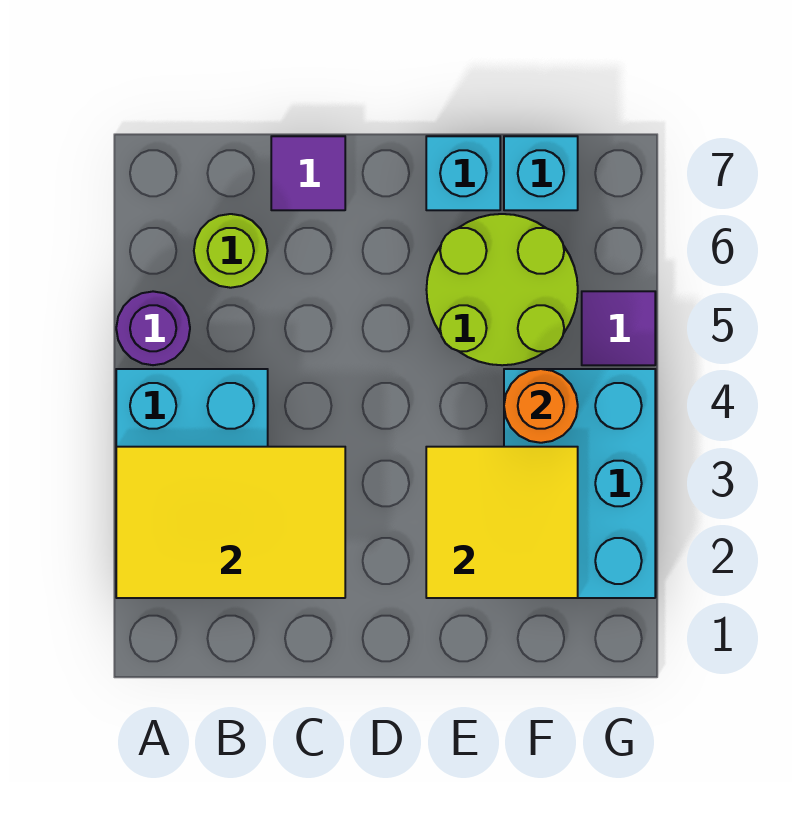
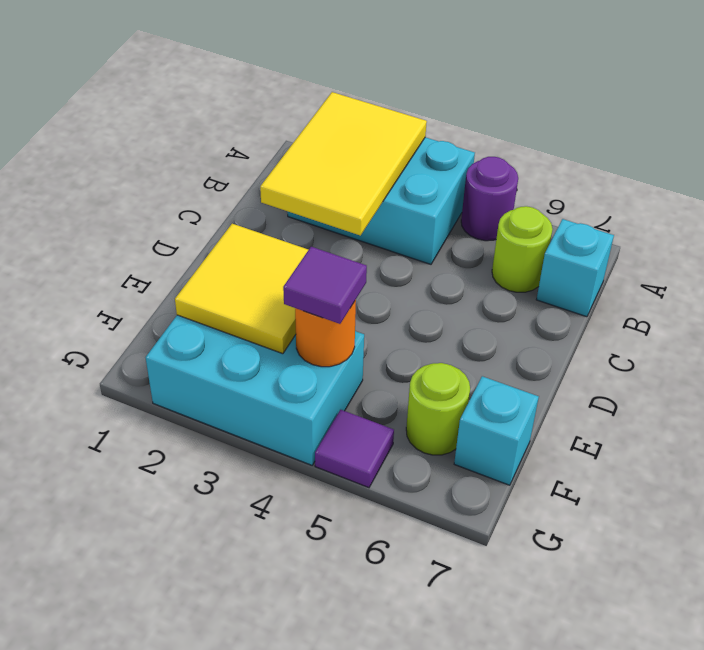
purple tile C7 level 1 -> purple tile F4 level 3
lime round brick E5:F6 level 1 -> lime round brick F6 level 1
cyan brick E7 level 1 -> cyan brick B7 level 1

